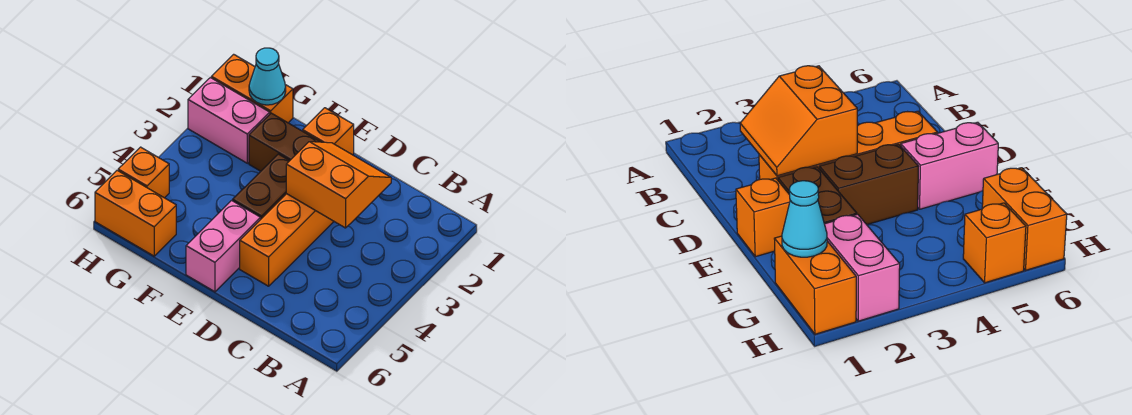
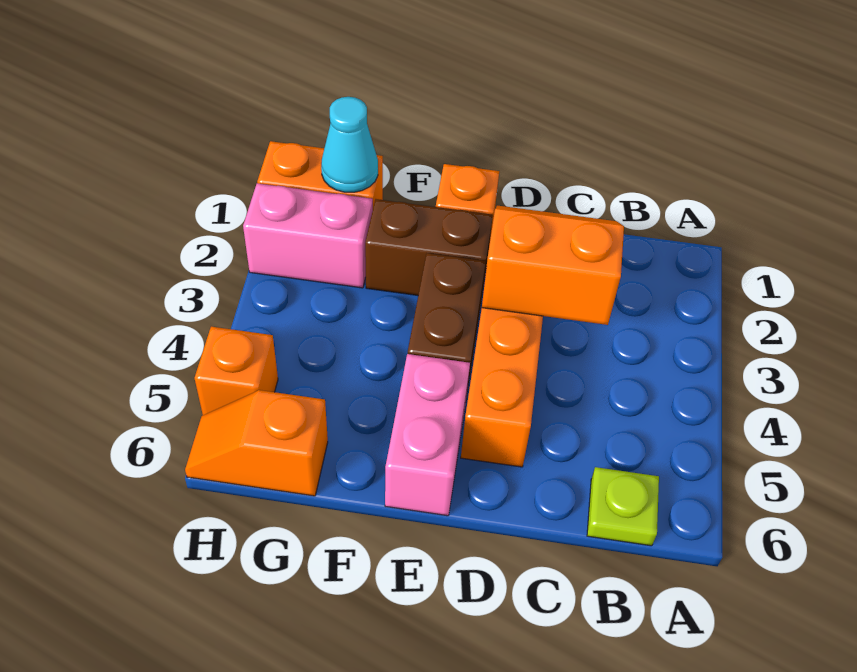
none -> lime plate B6 level 1
orange brick G6:H6 level 1 -> orange slope G6:H6 level 1 top G

